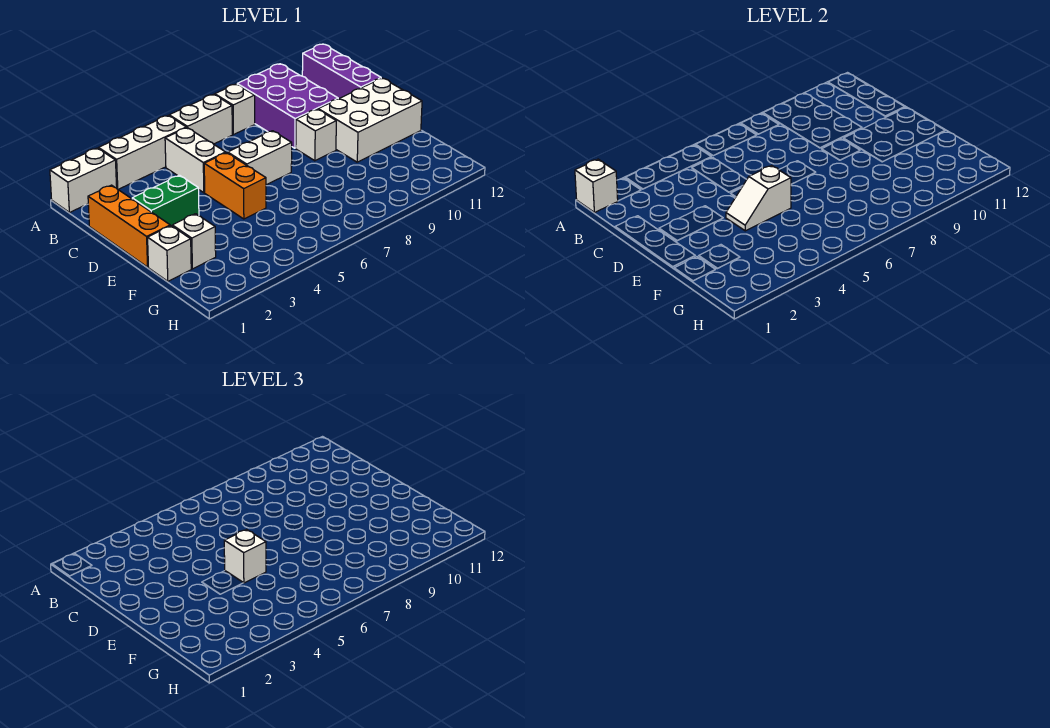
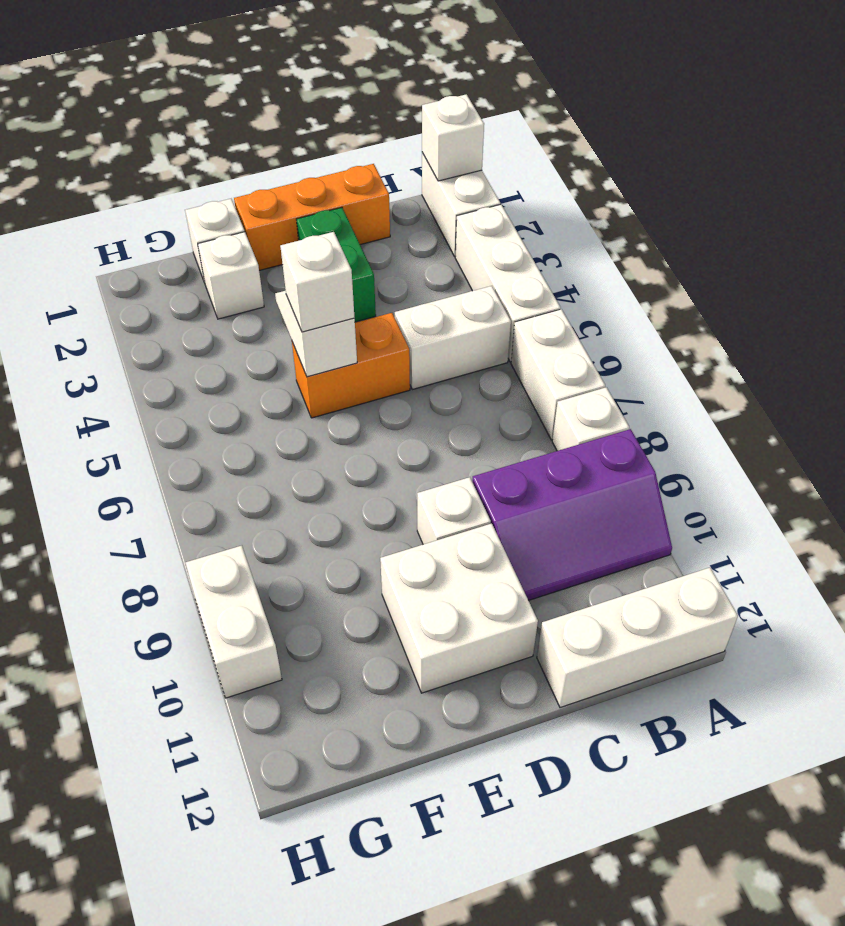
purple brick A9:C10 level 1 -> purple slope A9:C10 level 1 top 9
purple brick A12:C12 level 1 -> white brick A12:C12 level 1
white brick D6:D7 level 1 -> white brick H9:H10 level 1
white brick D10:E12 level 1 -> white brick D10:E11 level 1

